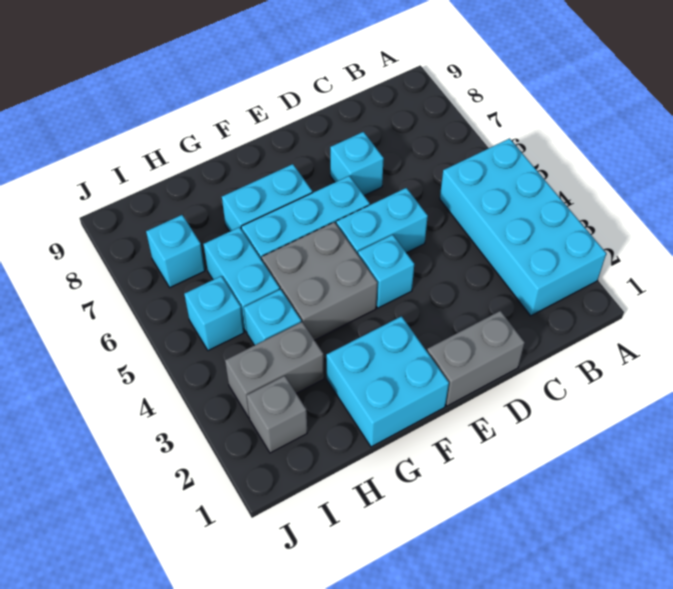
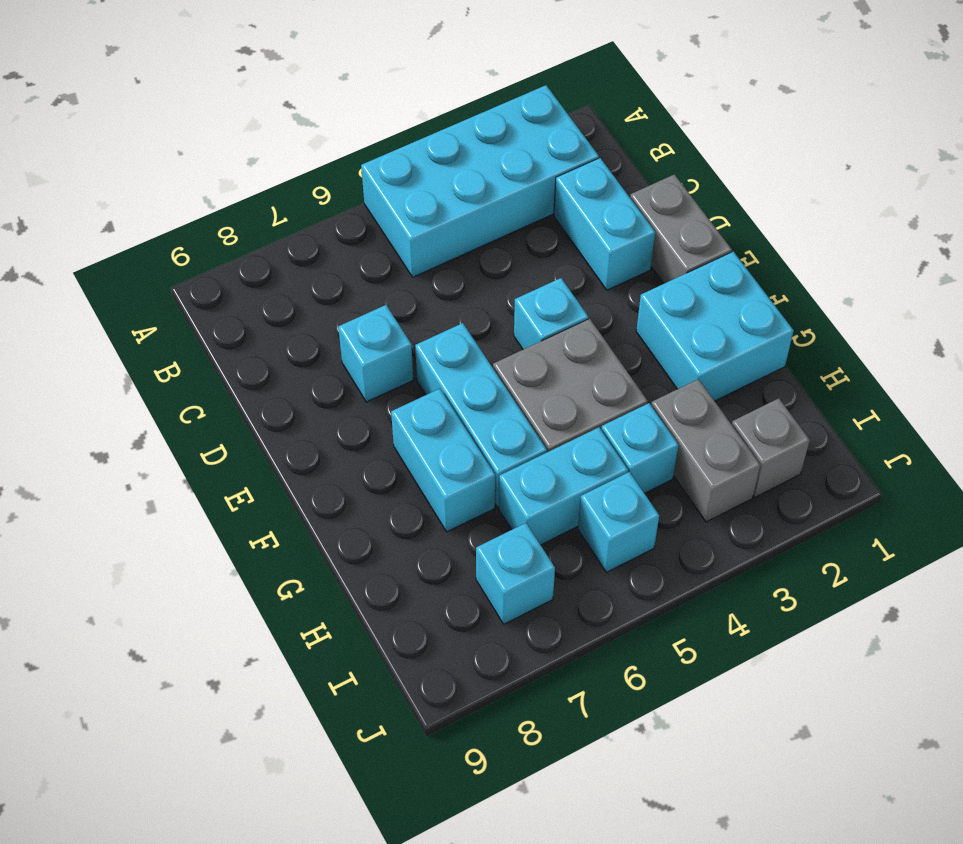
cyan brick D5:E5 level 1 -> cyan brick C2:D2 level 1

